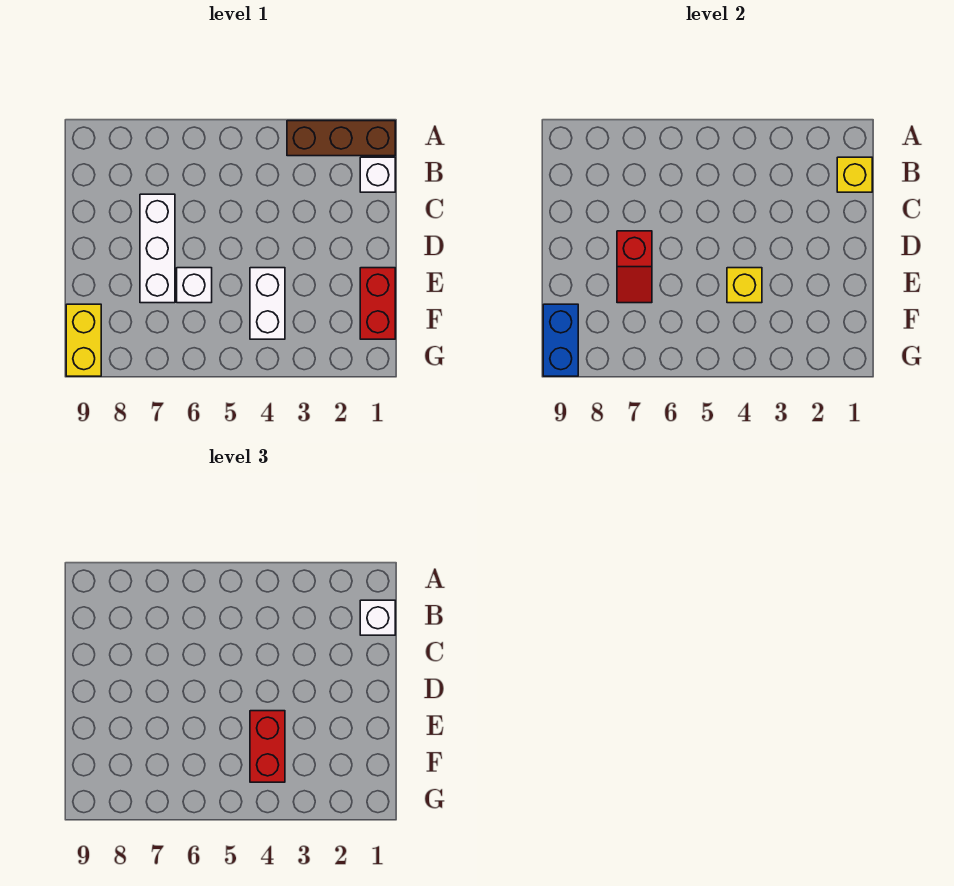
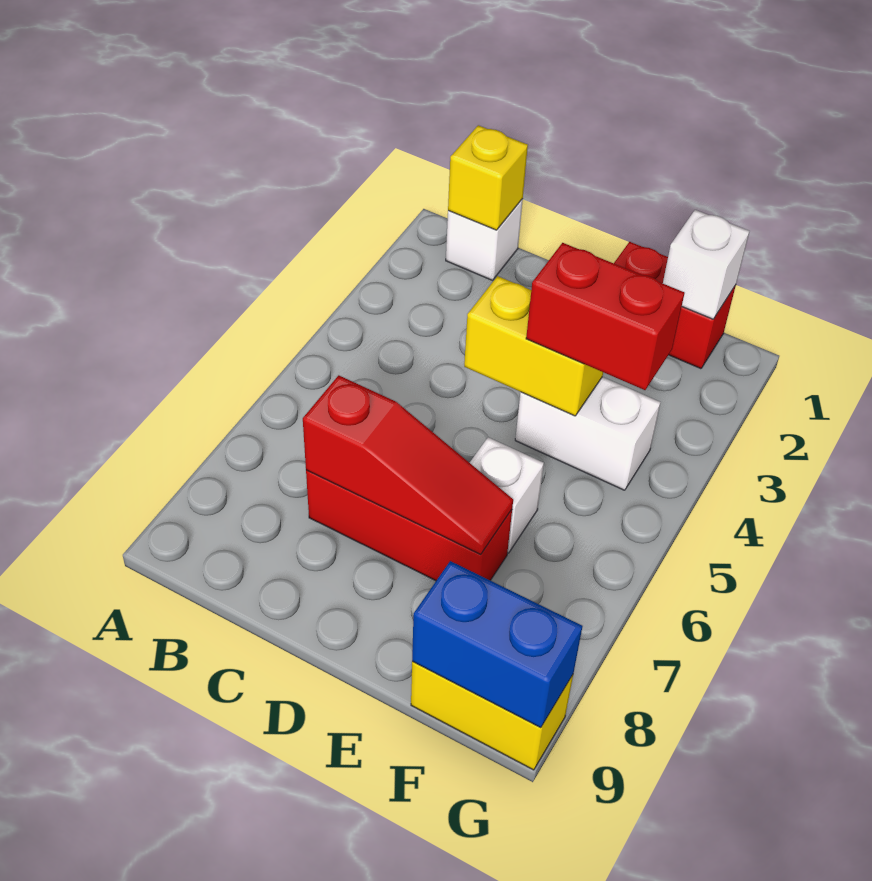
brown brick A1:A3 level 1 -> none
white brick B1 level 3 -> white brick F1 level 2
white brick C7:E7 level 1 -> red brick C7:E7 level 1
red slope D7:E7 level 2 top D -> red slope C7:E7 level 2 top C
yellow brick E4 level 2 -> yellow brick D4:E4 level 2

